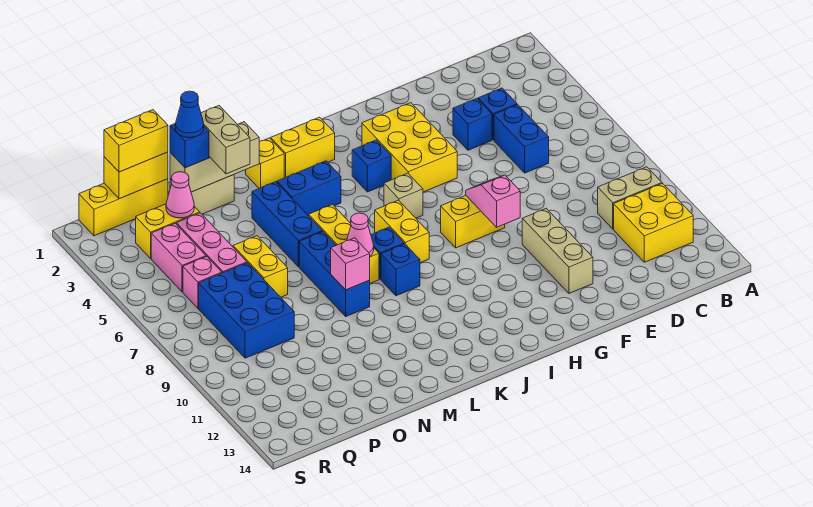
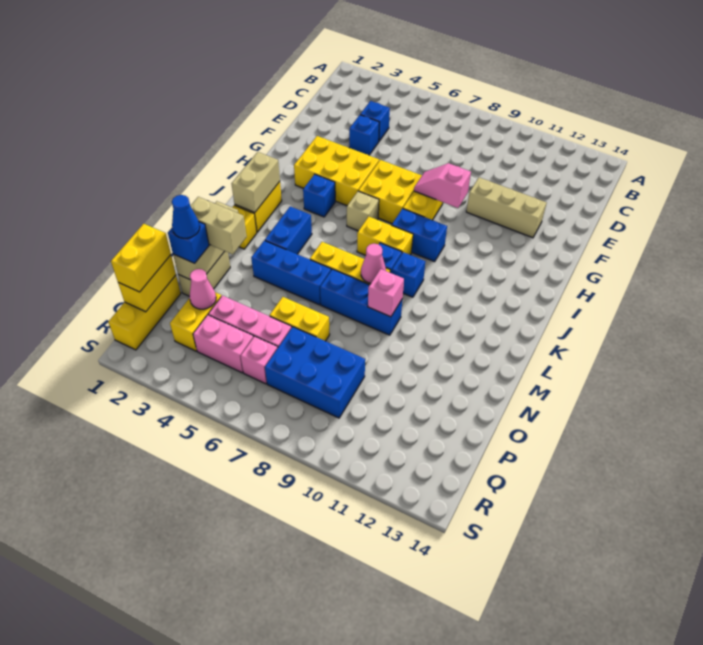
tan brick B10:C10 level 1 -> tan brick J2:K2 level 2
yellow brick B11:C12 level 1 -> yellow brick G6:H7 level 1
blue brick D5:D6 level 1 -> blue brick I8:I9 level 1

